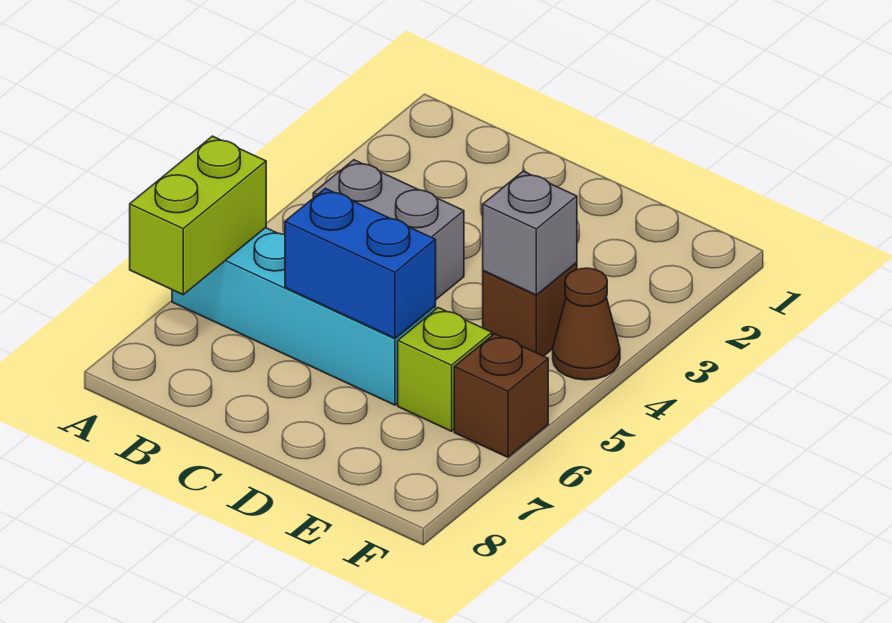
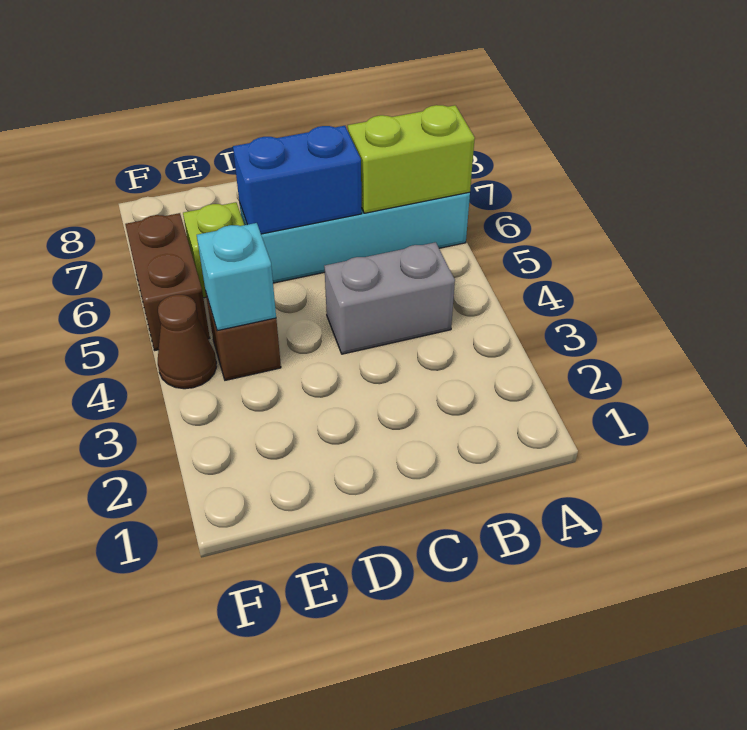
lime brick A6:A7 level 2 -> lime brick A6:B6 level 2
grey brick E4 level 2 -> cyan brick E4 level 2
brown brick F6 level 1 -> brown brick F5:F6 level 1

